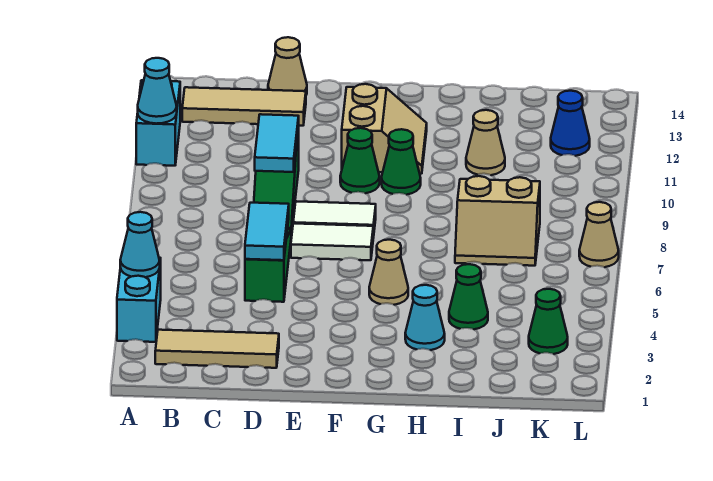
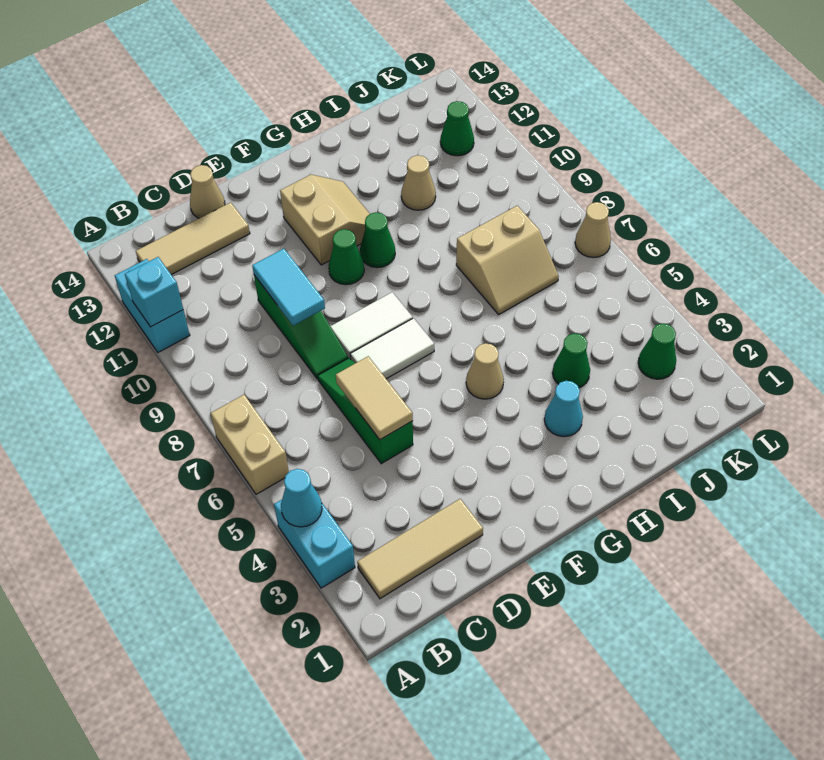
none -> tan brick A6:A7 level 1
cyan cone A11 level 2 -> cyan brick A11 level 2
cyan tile D5:D6 level 2 -> tan tile D5:D6 level 2
blue cone K12 level 1 -> green cone K12 level 1

